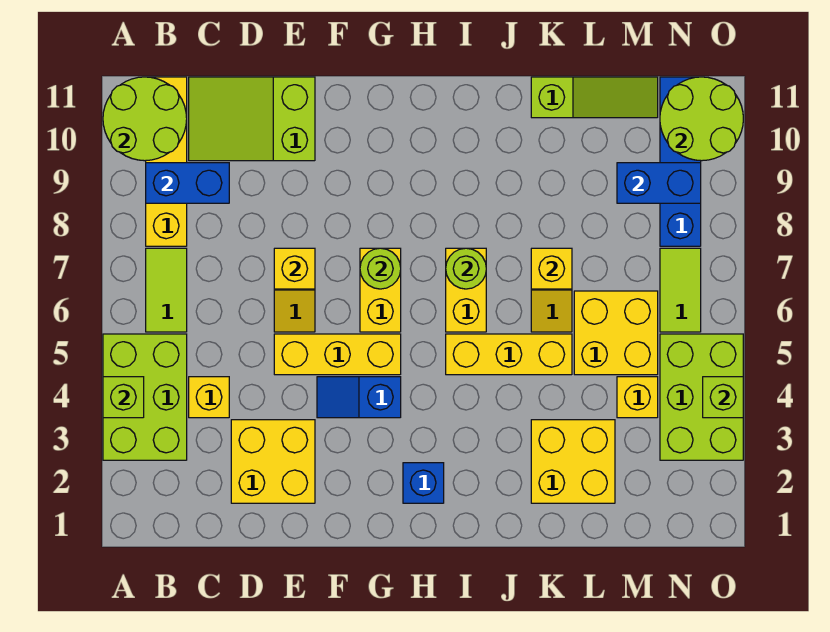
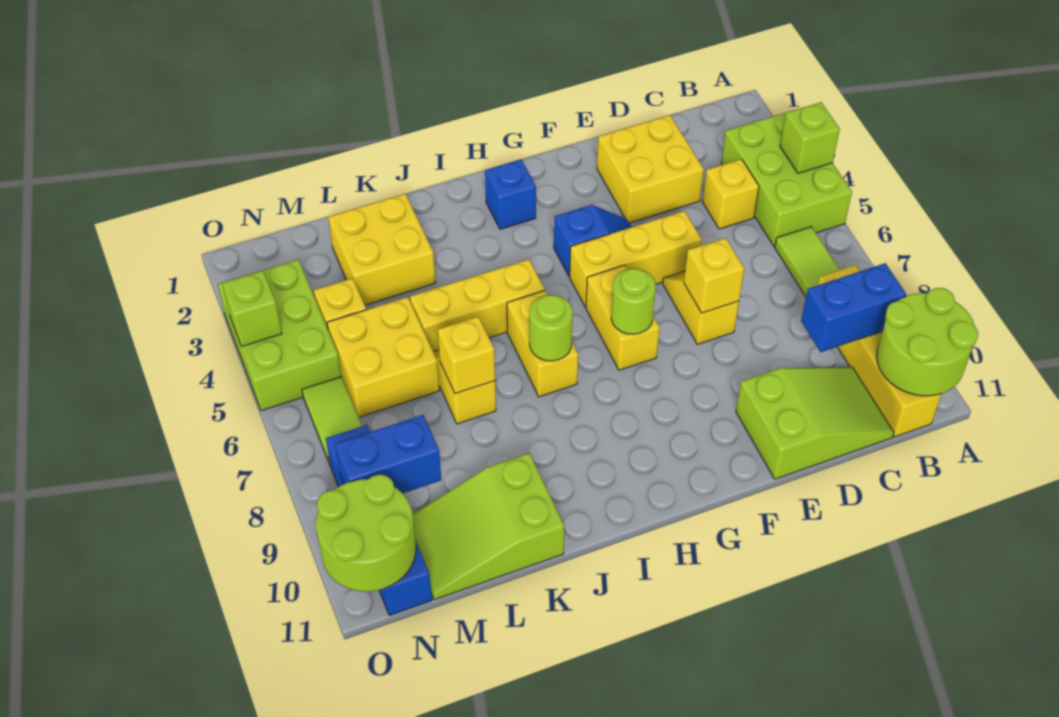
lime slope K11:M11 level 1 top K -> lime slope K10:M11 level 1 top K

